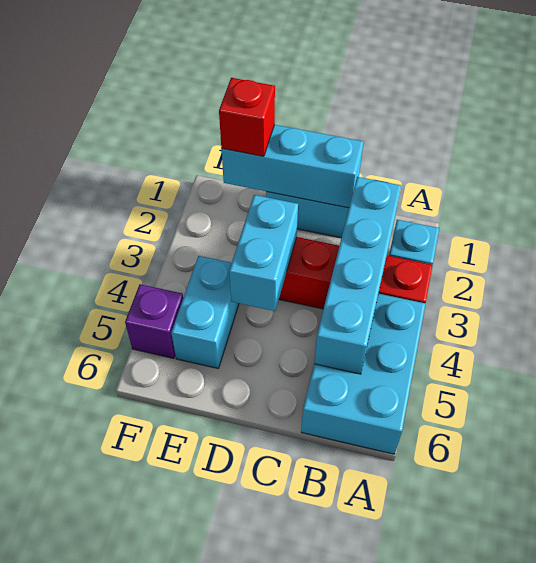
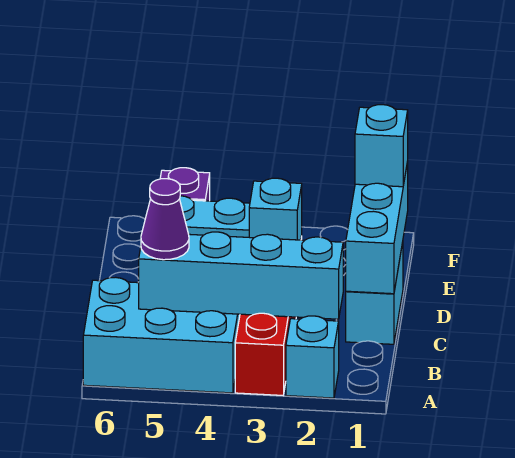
none -> purple cone B5 level 3
cyan brick D3:D4 level 2 -> cyan brick D3 level 2
red brick E1 level 3 -> cyan brick E1 level 3

